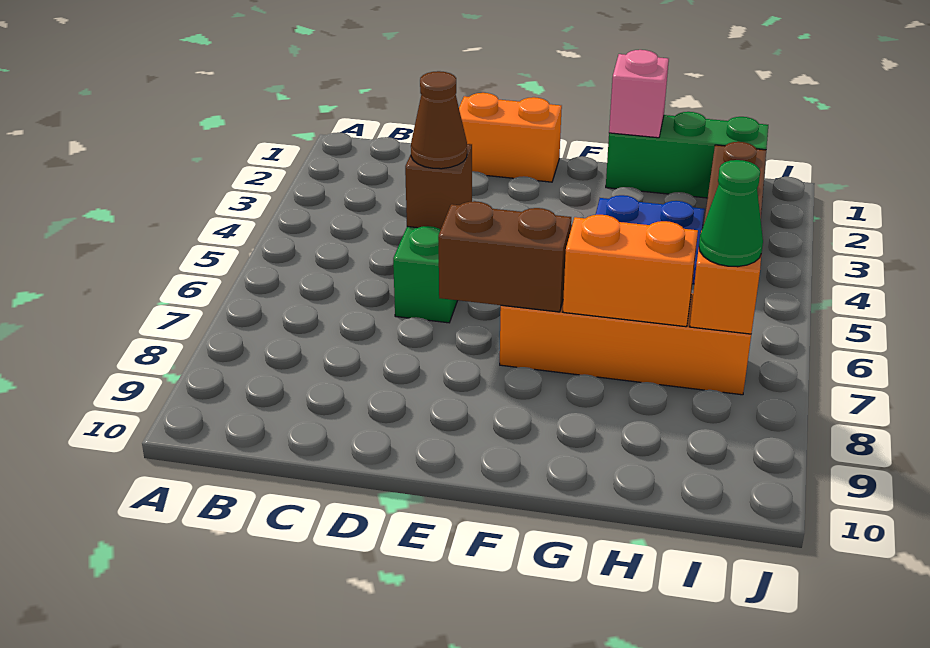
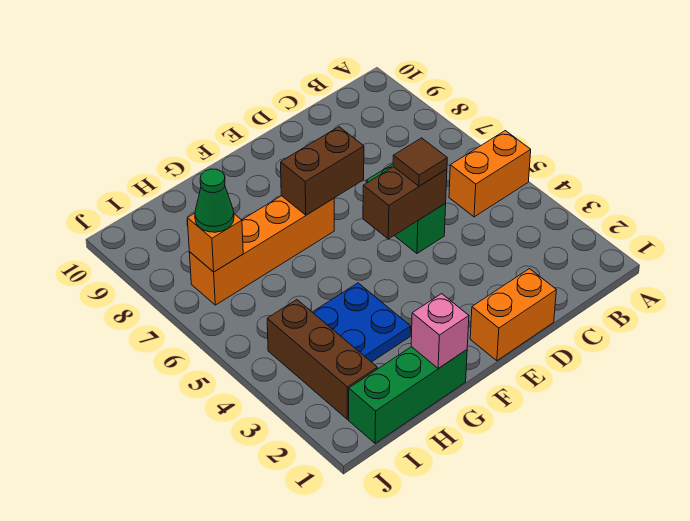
brown brick D5 level 2 -> brown brick D5:E5 level 2
brown cone D5 level 3 -> brown tile D5 level 3
orange brick G7:H7 level 2 -> orange brick A5:B5 level 1

